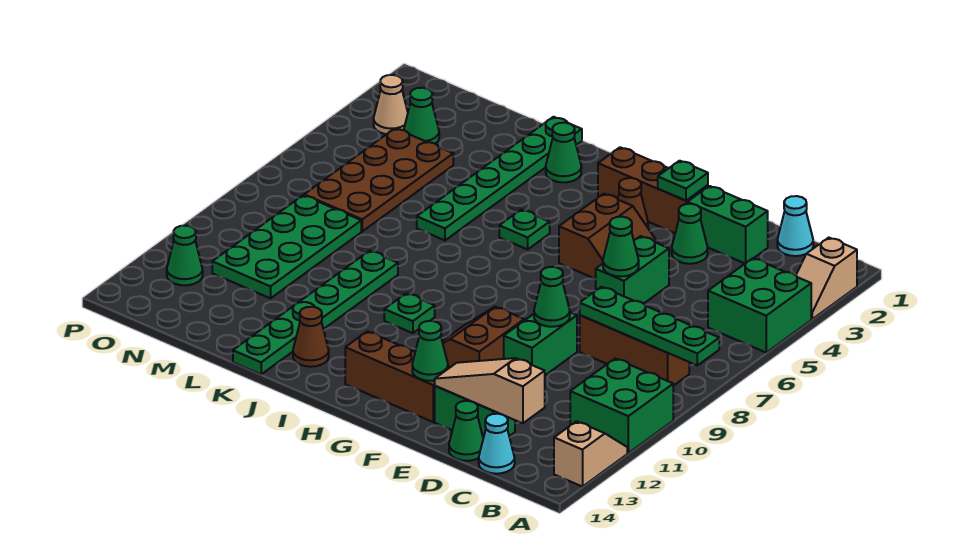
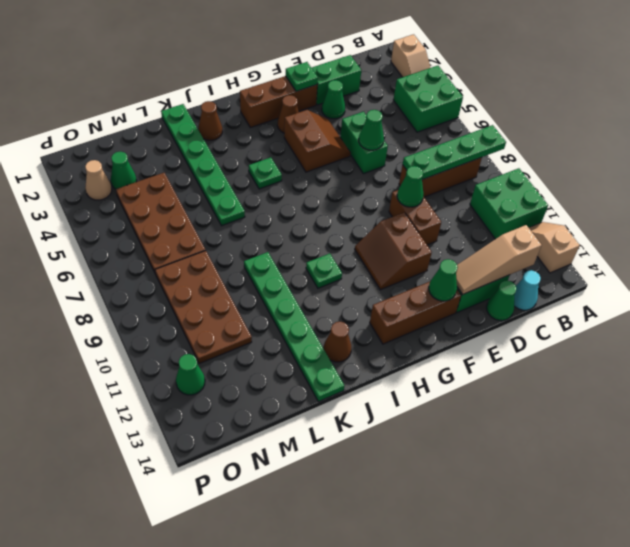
cyan cone C1 level 1 -> none
green brick E9:E10 level 1 -> brown brick E9:E10 level 1
green cone J2 level 1 -> brown cone J2 level 1
green plate M8:N11 level 1 -> brown plate M8:N11 level 1

